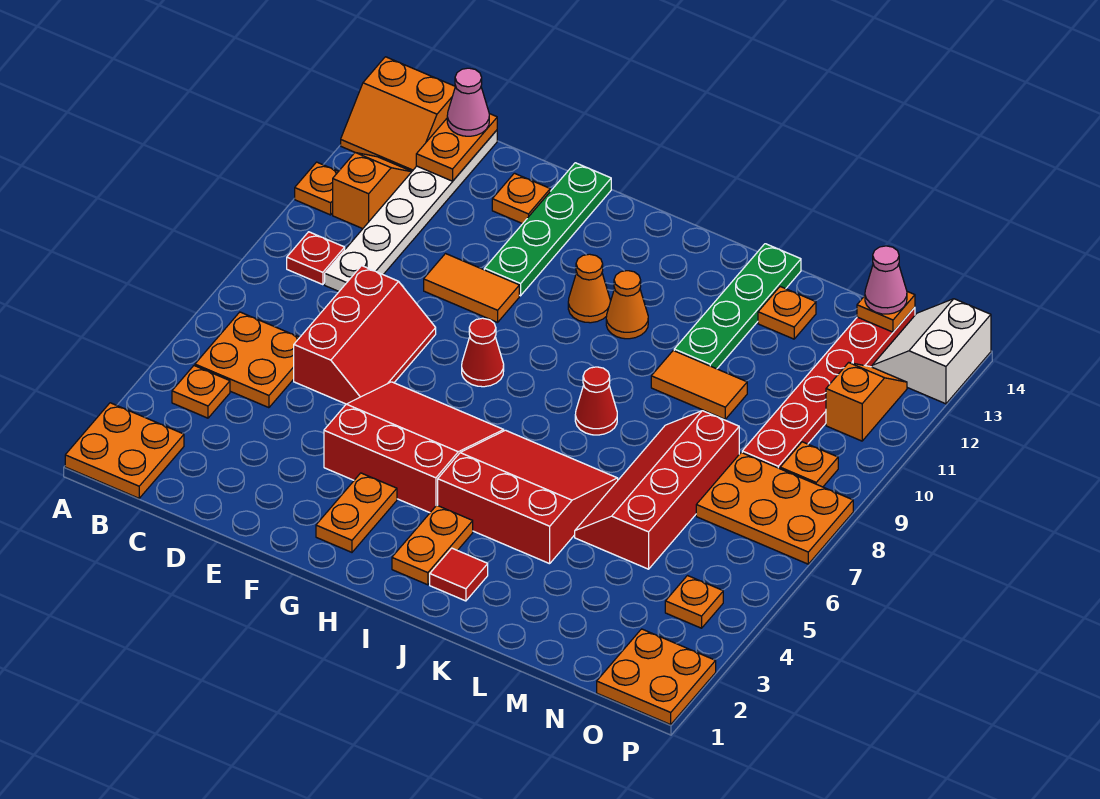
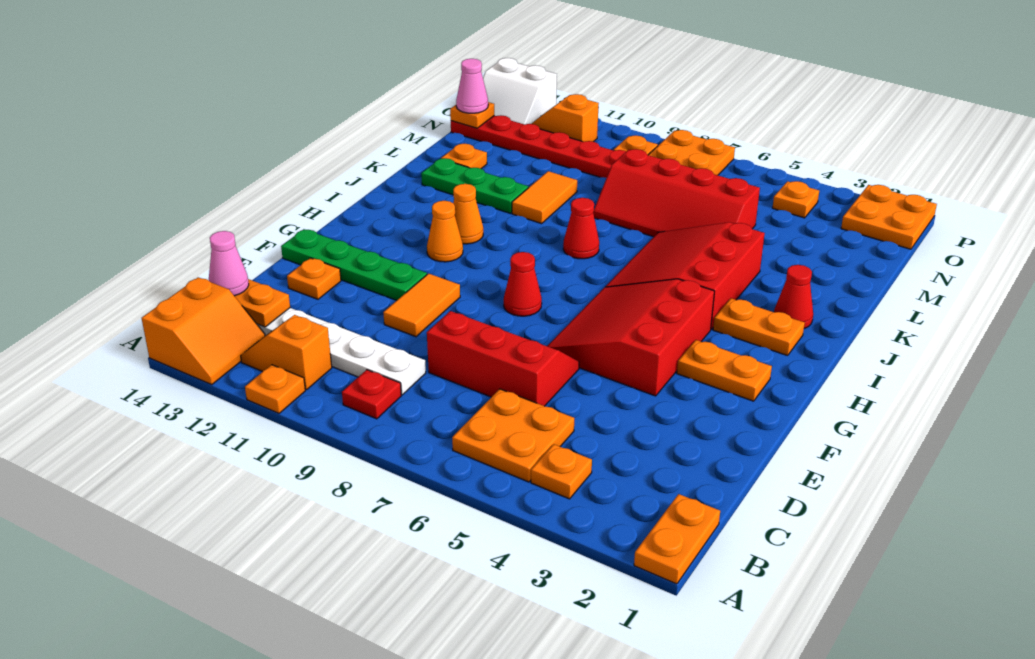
orange plate A1:B2 level 1 -> orange plate A1:B1 level 1
red tile J2 level 1 -> red cone J2 level 1
green plate K11:K14 level 1 -> green plate K11:K13 level 1

